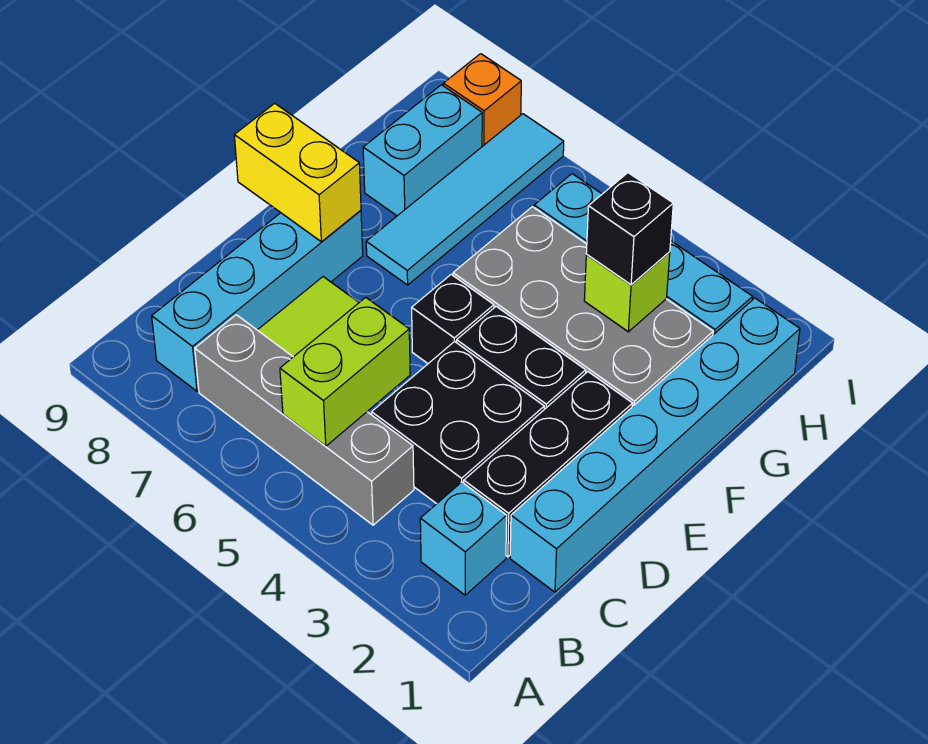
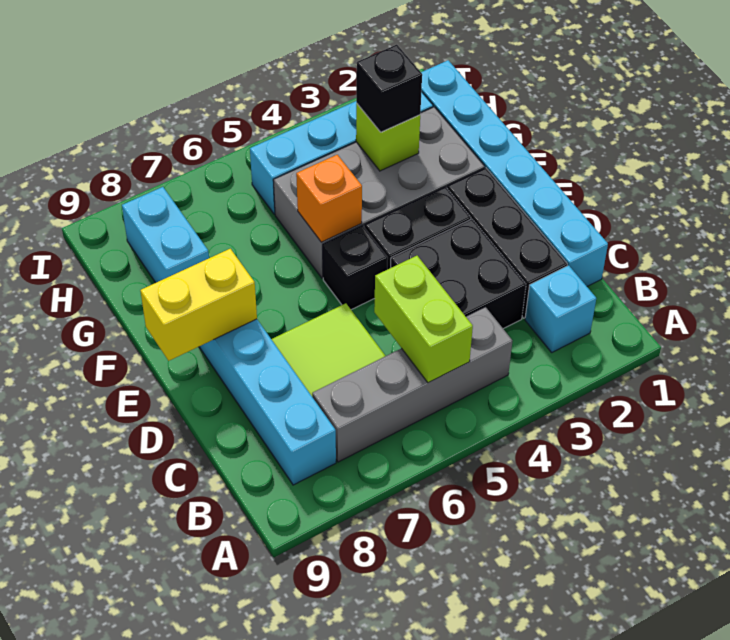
cyan tile F7:I7 level 1 -> none
orange brick I8 level 1 -> orange brick F5 level 2

